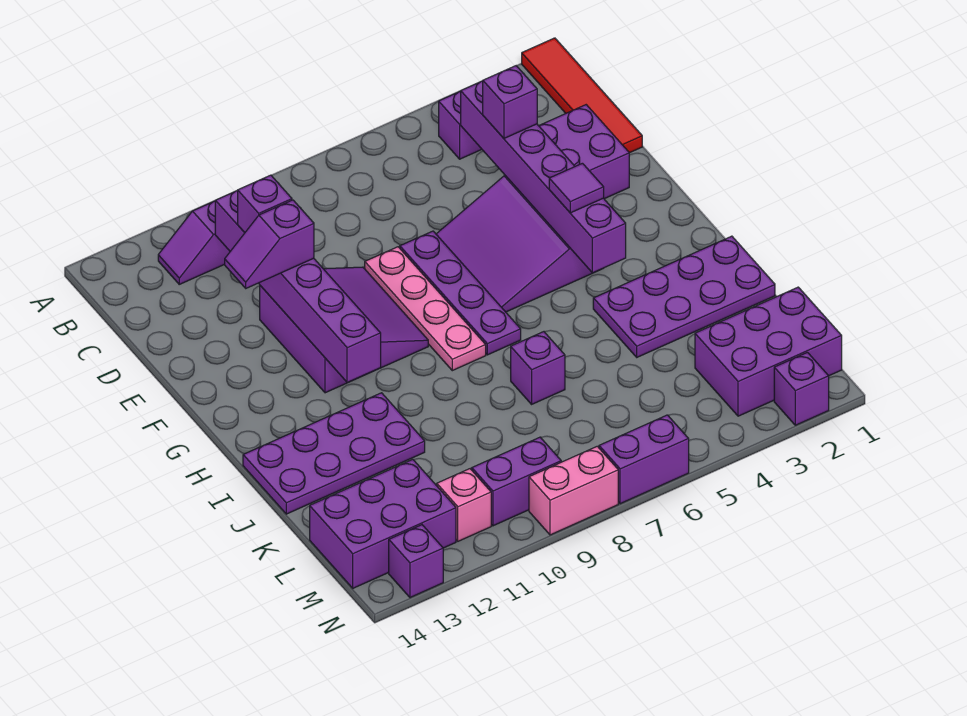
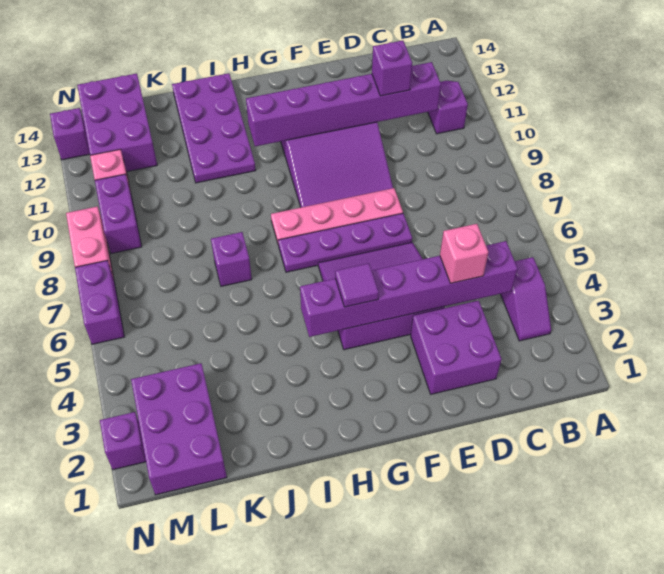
red tile A1:D1 level 1 -> none
purple brick D4 level 3 -> pink brick D4 level 3
purple slope E11:E12 level 3 top 11 -> none
purple plate I1:J4 level 1 -> none

